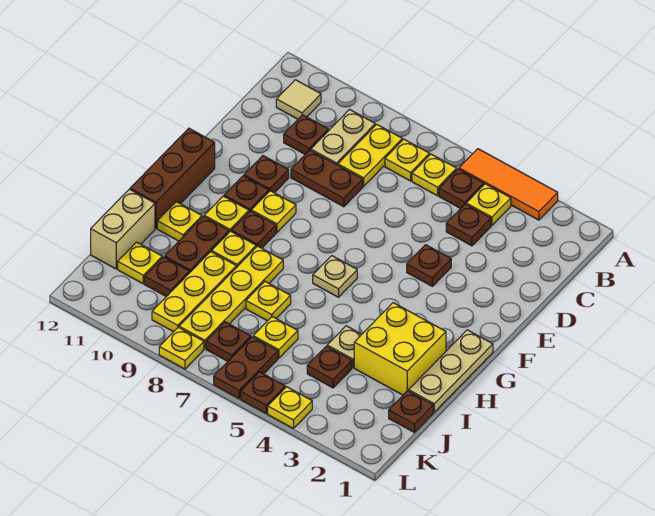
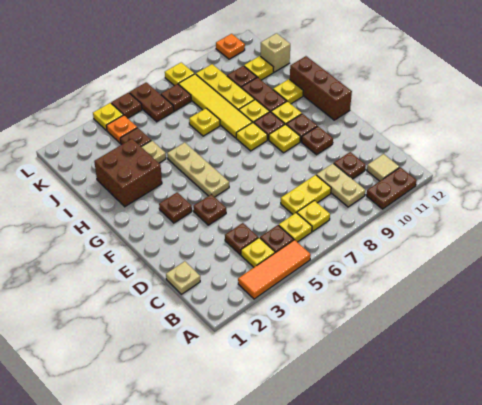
yellow plate B8:C8 level 1 -> yellow plate C7:C8 level 1
brown plate D8:D9 level 1 -> brown plate A10:A11 level 1
tan plate G1:I1 level 1 -> tan plate F5:H5 level 1
tan plate G6 level 1 -> tan plate C1 level 1
yellow brick H2:I3 level 1 -> brown brick H2:I3 level 1
yellow plate H8:K8 level 1 -> yellow tile H8:K8 level 1
tan brick I12:J12 level 1 -> tan brick J12 level 1
brown plate J1 level 1 -> brown plate F3 level 1
yellow plate J6 level 1 -> yellow plate G8 level 1
none -> orange plate K4 level 1
none -> orange plate L11 level 1

